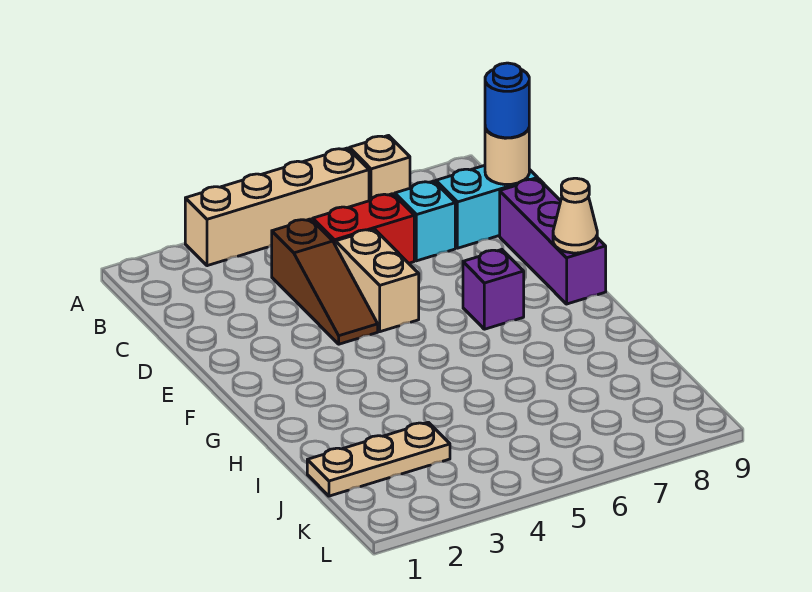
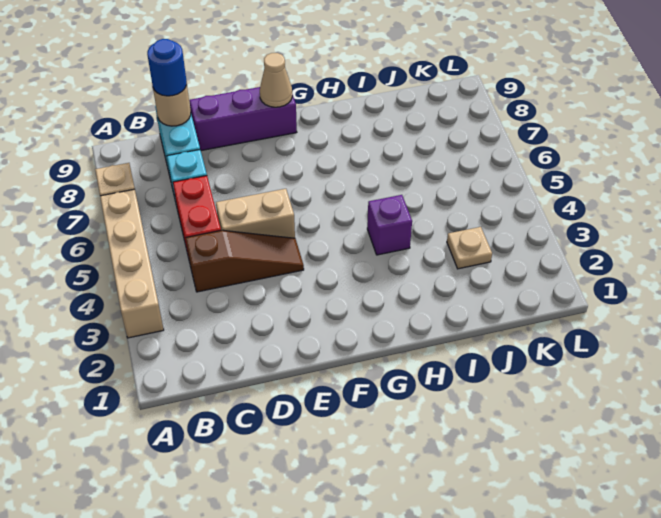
purple brick F7 level 1 -> purple brick H4 level 1
tan plate J1:J3 level 1 -> tan plate J3 level 1

